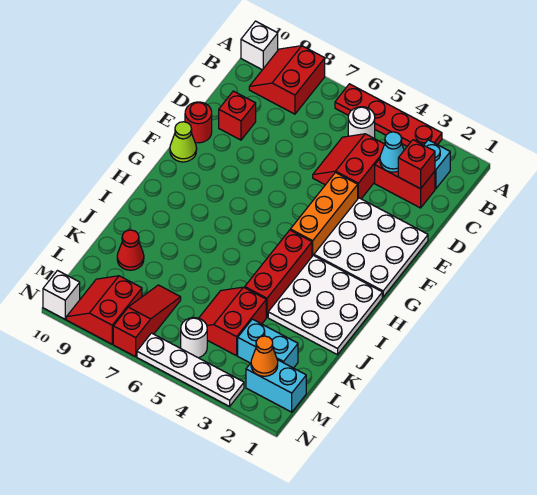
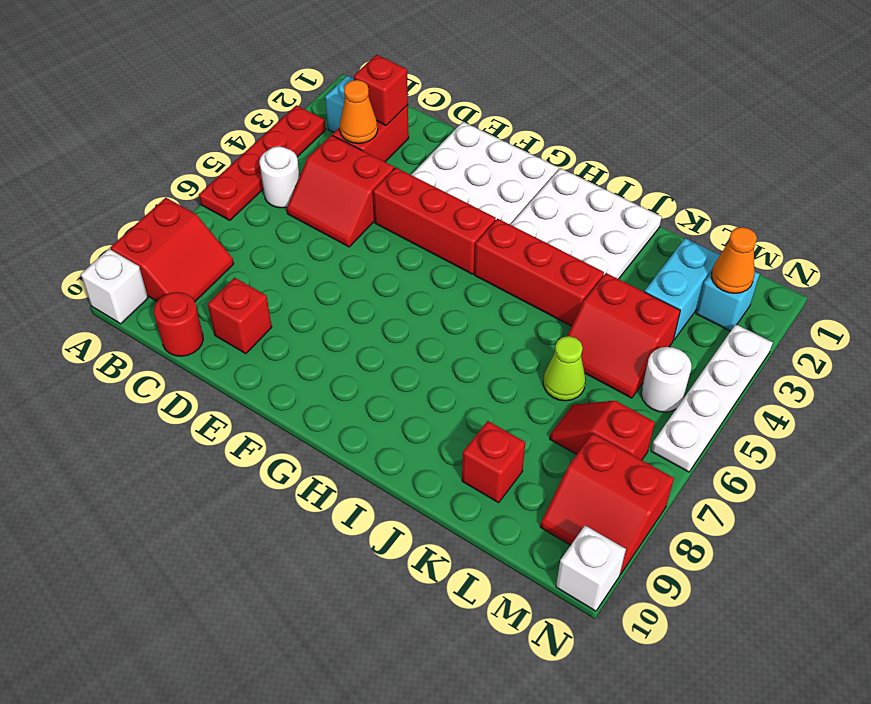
red slope A8:B9 level 1 top 8 -> red slope A8:B9 level 1 top A
cyan cone C3 level 2 -> orange cone C3 level 2
orange brick E4:G4 level 1 -> red brick E4:G4 level 1
red round brick E10 level 1 -> red round brick C10 level 1
lime cone F10 level 1 -> lime cone K6 level 1
red cone K9 level 1 -> red brick K9 level 1
red slope L7:N7 level 1 top N -> red slope L7:M7 level 1 top M
cyan brick M1:M2 level 1 -> cyan brick M2 level 1

